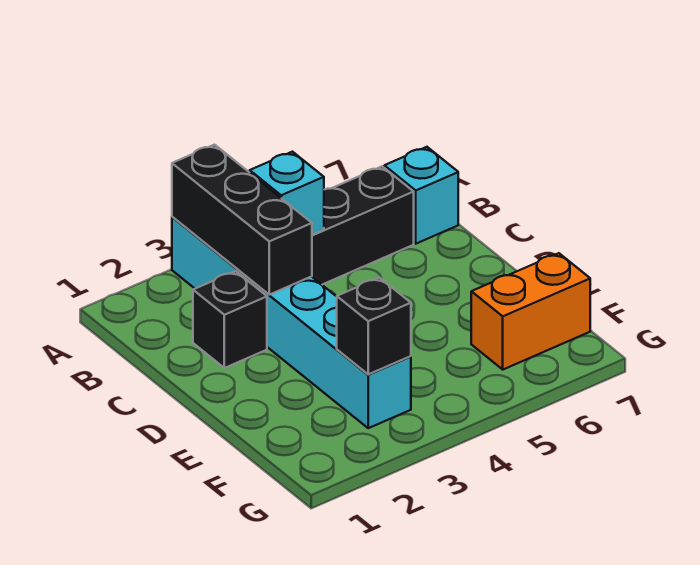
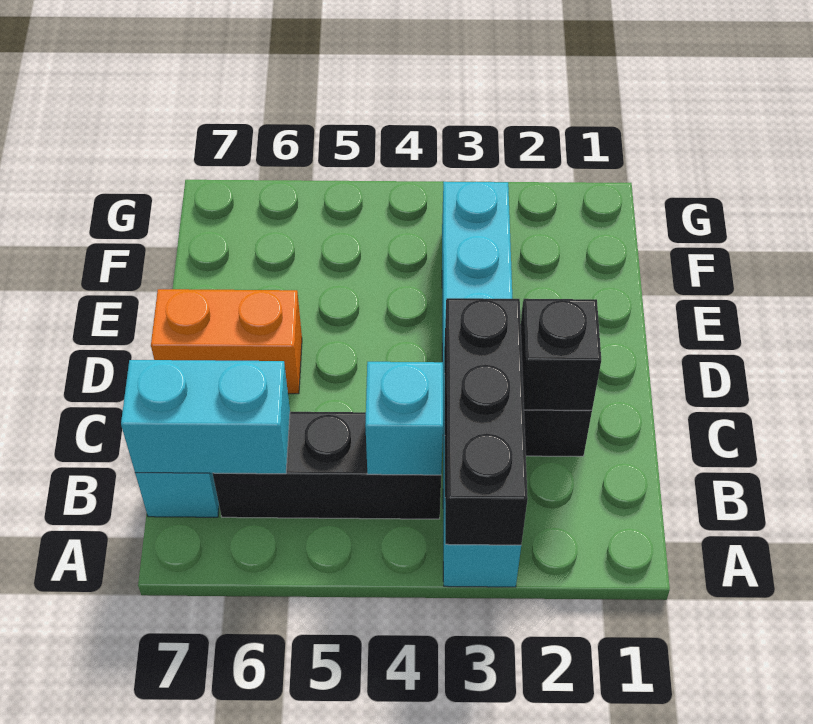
none -> cyan brick B6:B7 level 2
black brick F3 level 2 -> black brick C2 level 2
orange brick F6:F7 level 1 -> orange brick D6:D7 level 1

